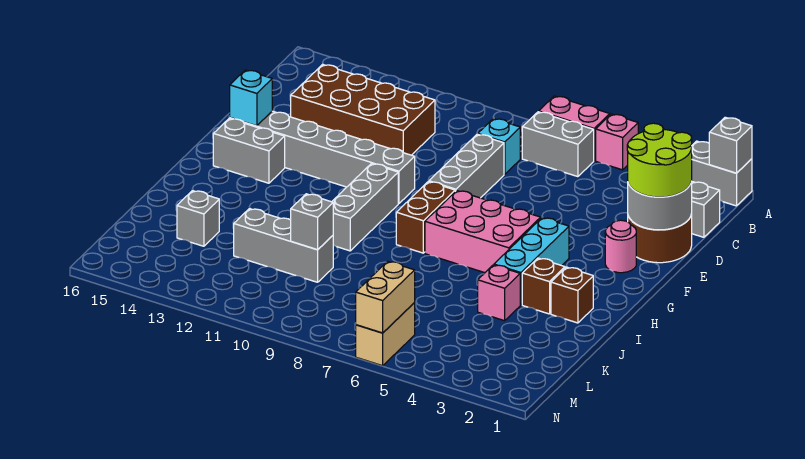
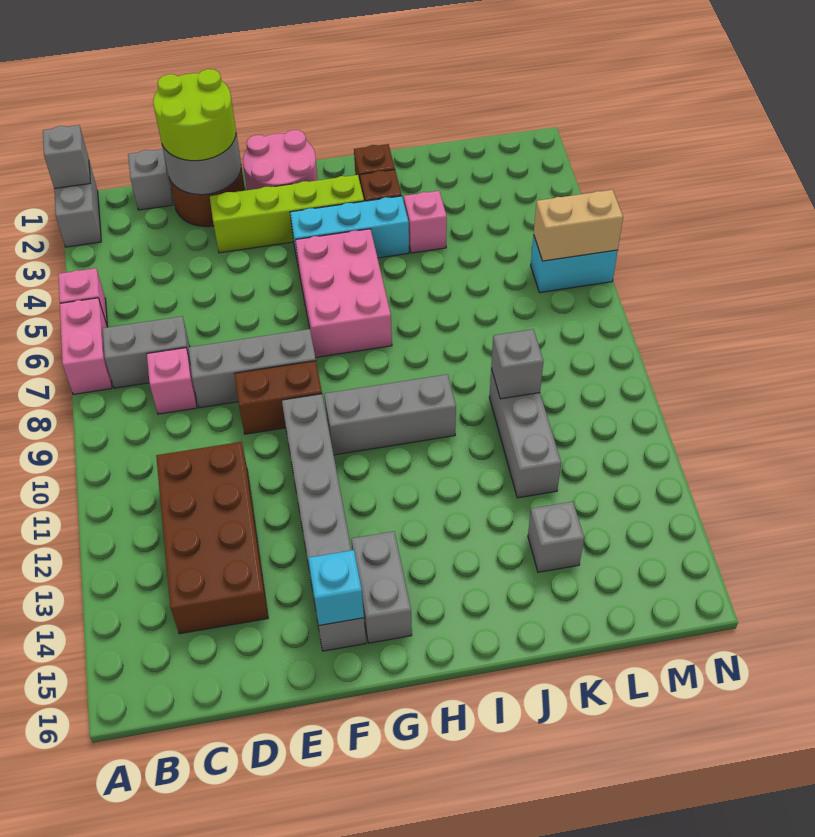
grey brick B6:B7 level 1 -> grey brick B7:C7 level 1
cyan brick C8 level 1 -> pink brick C8 level 1
none -> lime brick E3:H3 level 1
pink round brick F2 level 1 -> pink round brick F1:G2 level 1
brown brick G8:H8 level 1 -> brown brick E9:F9 level 1
tan brick M6:N6 level 1 -> cyan brick M6:N6 level 1

